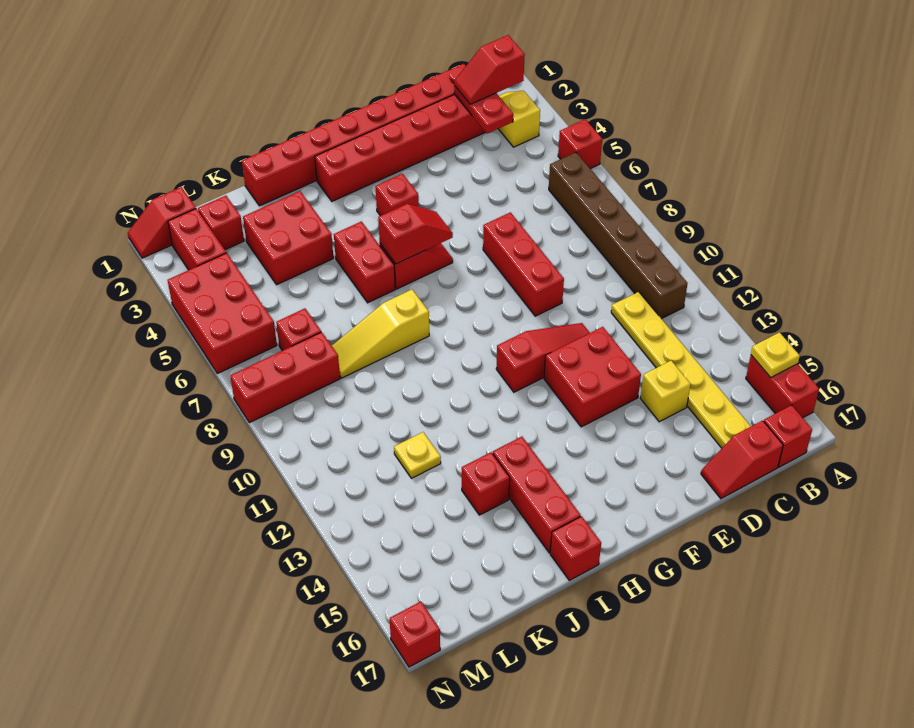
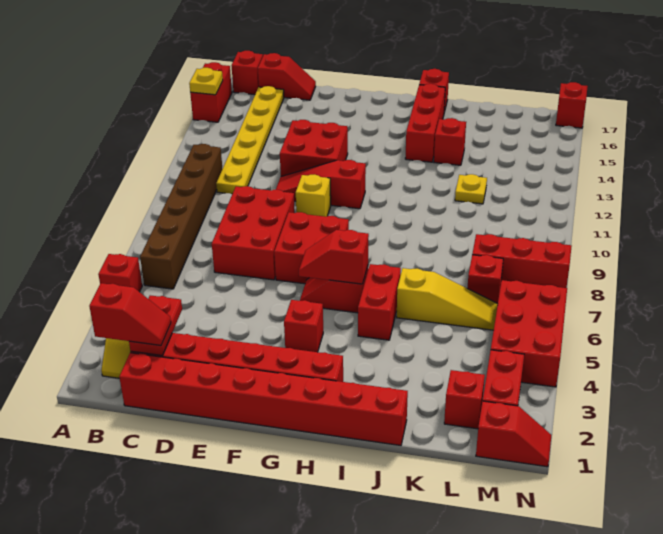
yellow brick D14 level 1 -> yellow brick F10 level 1
red brick E7:E9 level 1 -> red brick D7:E9 level 1
yellow slope I8:K8 level 1 top I -> yellow slope J6:L6 level 1 top J
red brick J3:K4 level 1 -> red brick F7:G8 level 1

